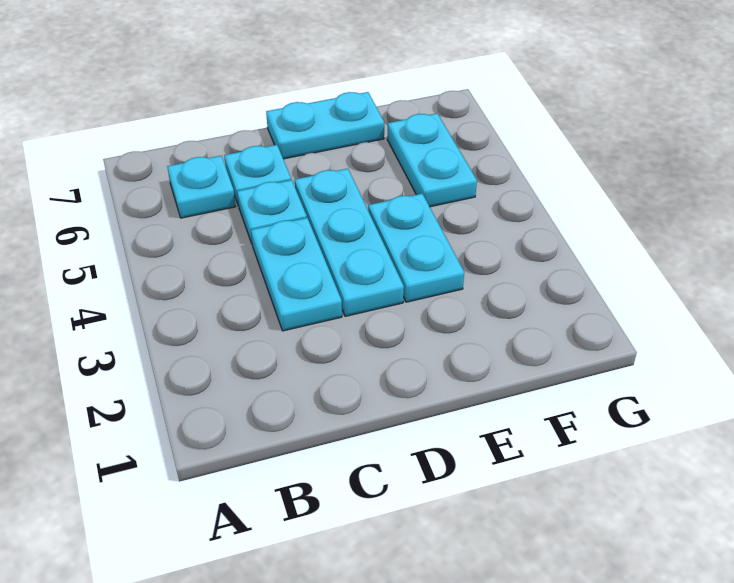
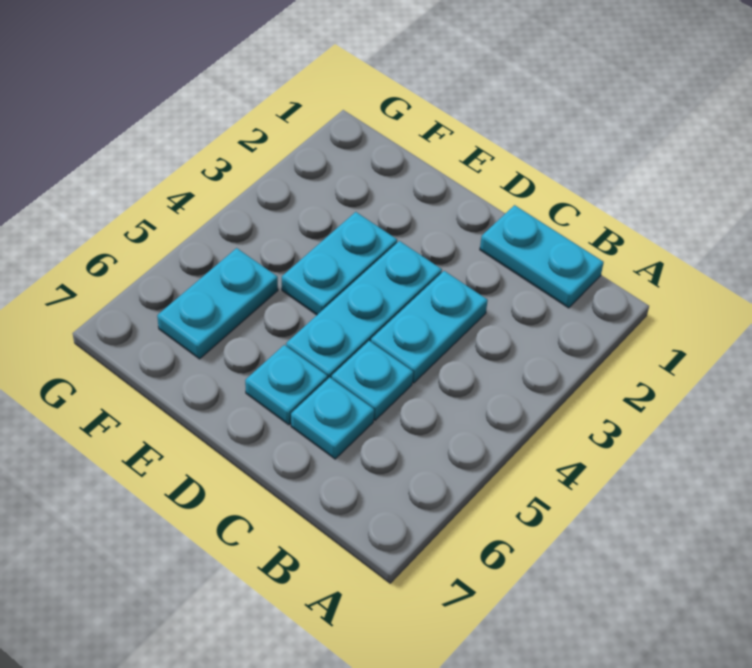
cyan plate B6 level 1 -> cyan plate D6 level 1
cyan plate D7:E7 level 1 -> cyan plate B1:C1 level 1

